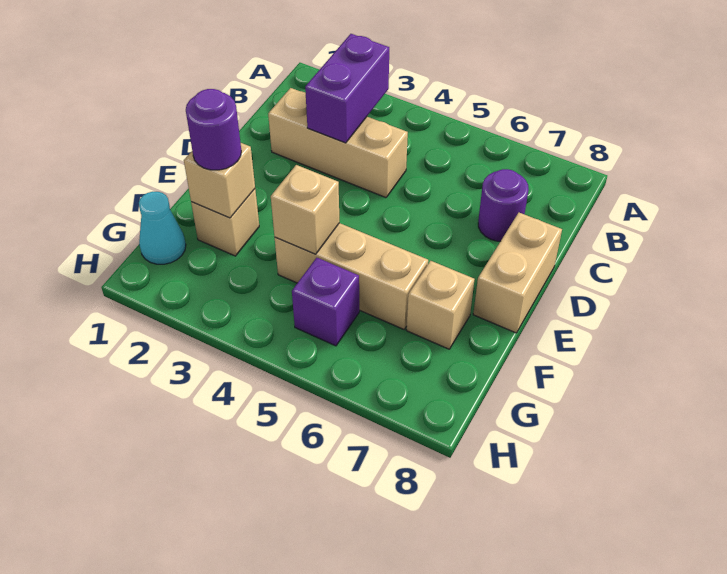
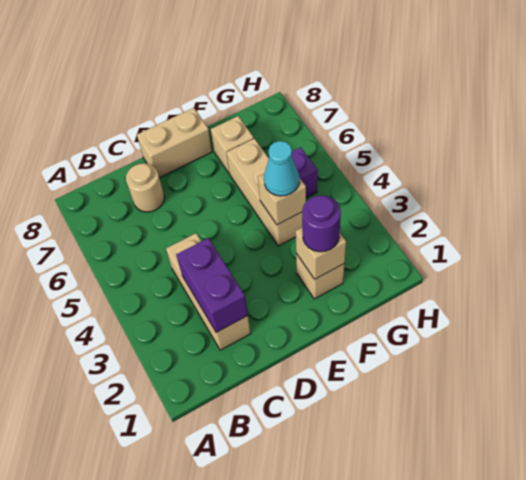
purple brick B3:C3 level 2 -> purple brick C2:C3 level 2
purple round brick C7 level 1 -> tan round brick C7 level 1
cyan cone G1 level 1 -> cyan cone F4 level 3

